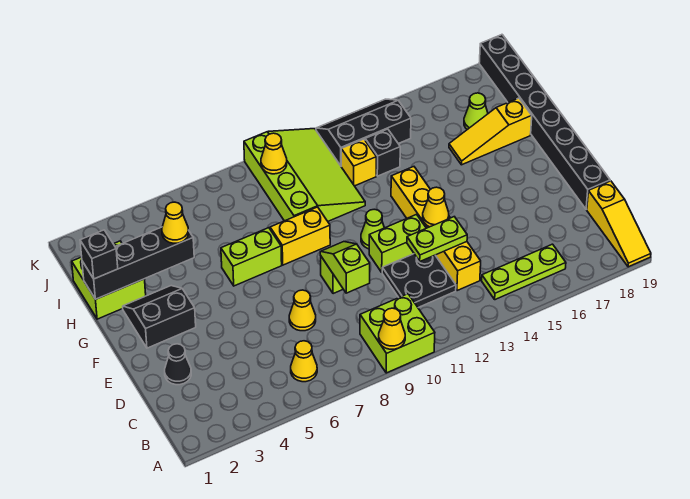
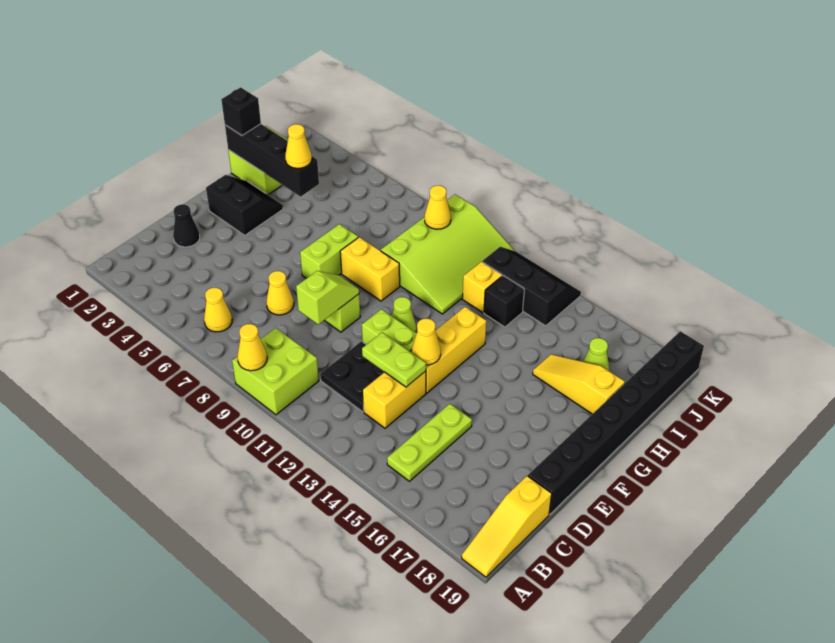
lime plate B14:B16 level 1 -> lime plate B15:D15 level 1
lime brick G6:G7 level 1 -> lime brick F7:G7 level 1

